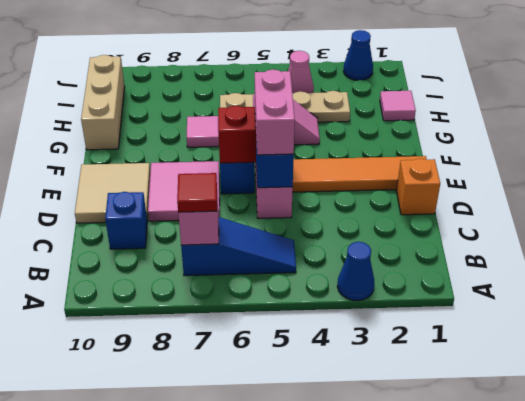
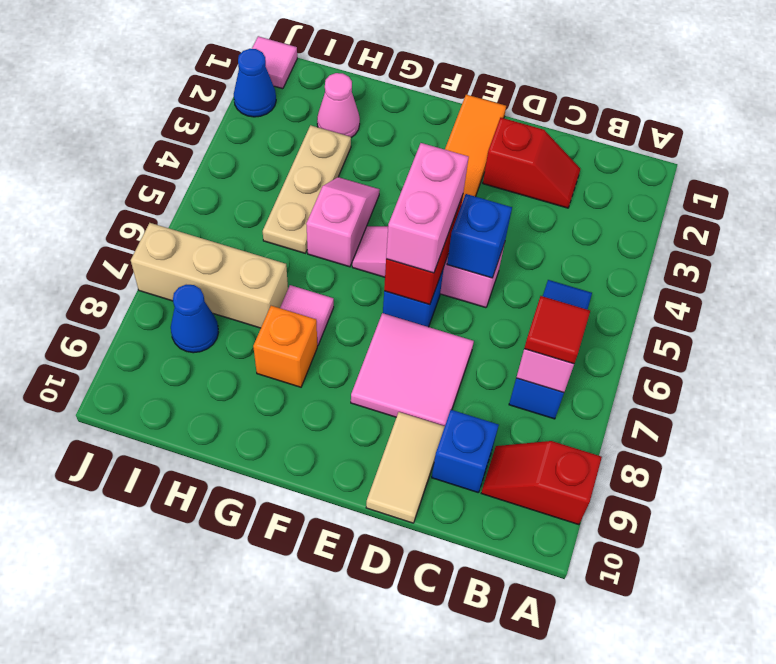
blue cone A3 level 1 -> blue cone I8 level 1
none -> red slope A9:B9 level 1 top A
none -> red slope C2:D2 level 1 top D
orange brick D1 level 1 -> orange brick G8 level 1
pink brick D5:E5 level 3 -> pink brick E5:E6 level 3
tan tile D9:E10 level 1 -> tan tile D9:D10 level 1
tan brick G10:I10 level 1 -> tan brick H7:J7 level 1
pink tile H1 level 1 -> pink tile J1 level 1
tan plate H3:H6 level 1 -> tan plate H3:H5 level 1
pink cone I4 level 1 -> pink cone H2 level 1

